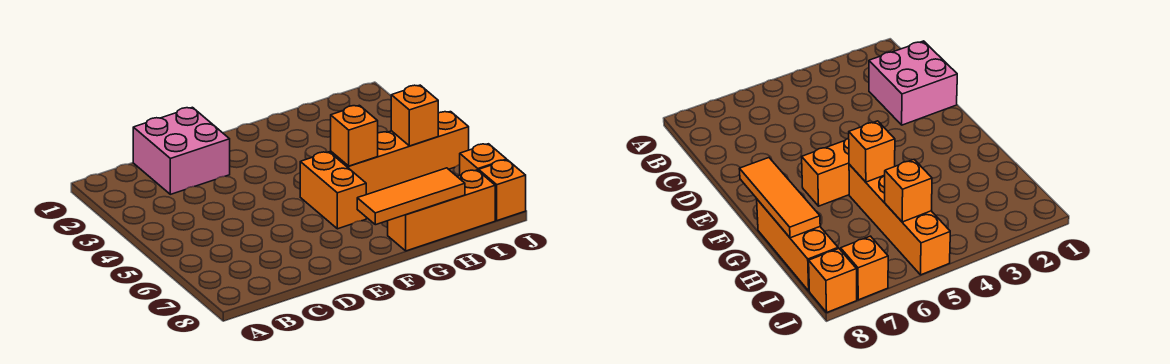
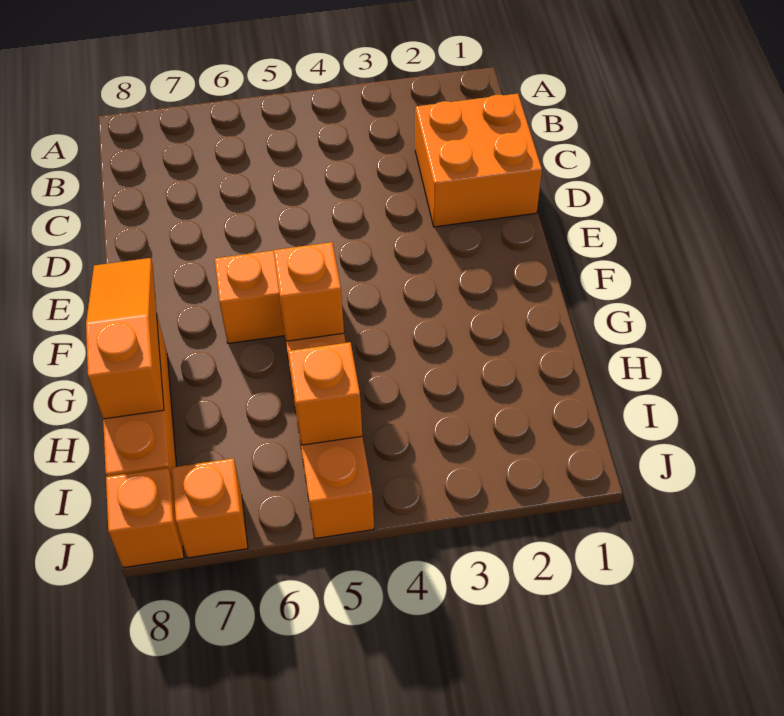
pink brick C1:D2 level 1 -> orange brick C1:D2 level 1
orange tile F8:H8 level 2 -> orange slope F8:H8 level 2 top H

